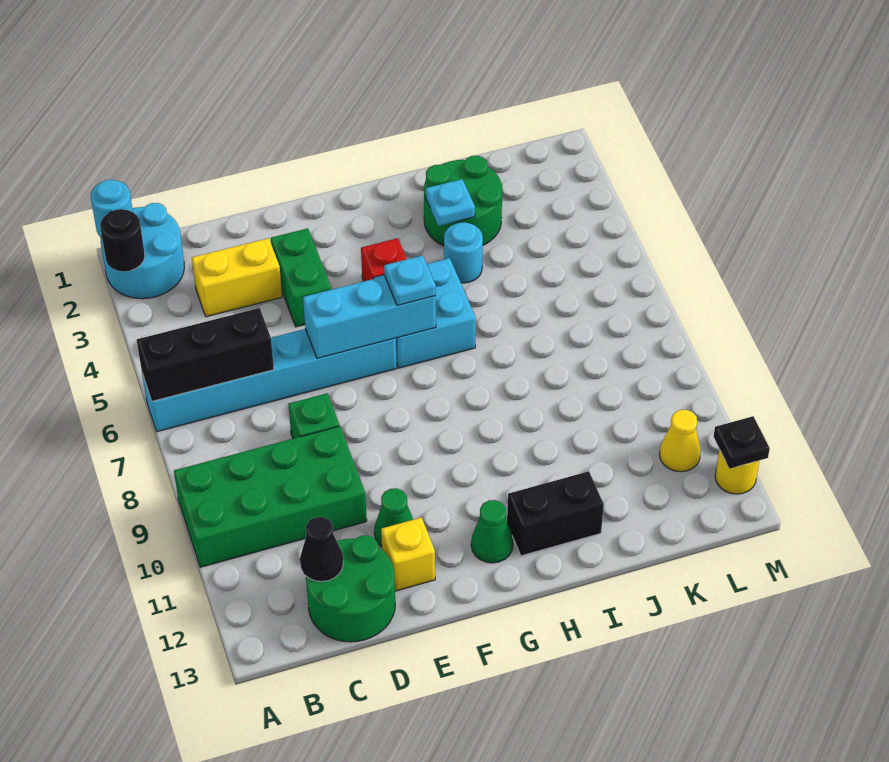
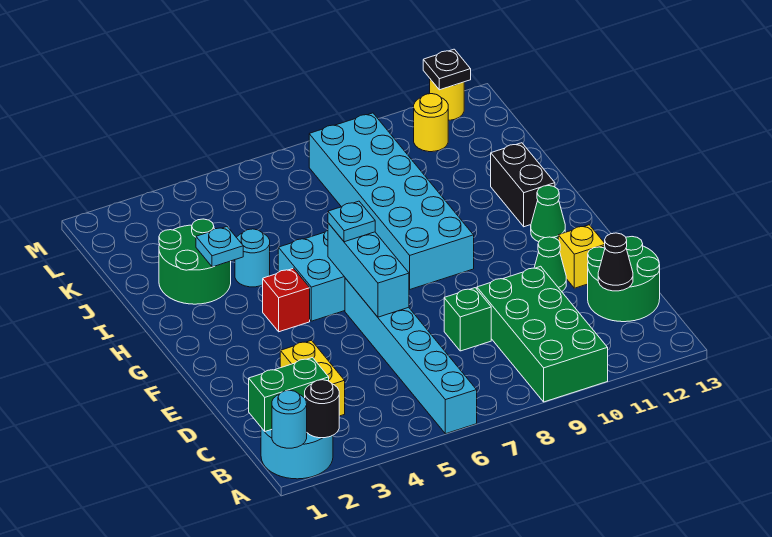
black brick A6:C6 level 2 -> none
green brick E3:E4 level 1 -> green brick B1:B2 level 2
none -> cyan brick G8:L9 level 1
yellow cone L11 level 1 -> yellow round brick L11 level 1

